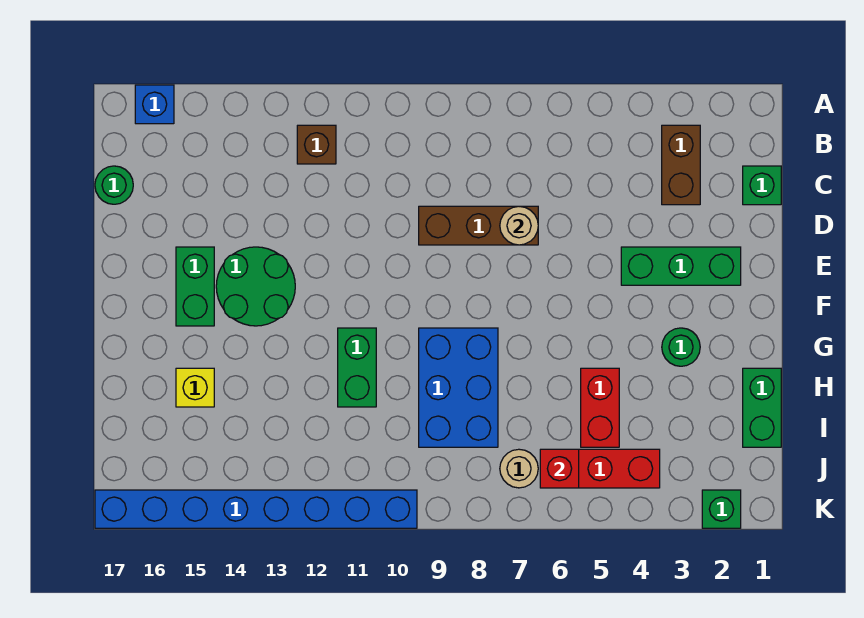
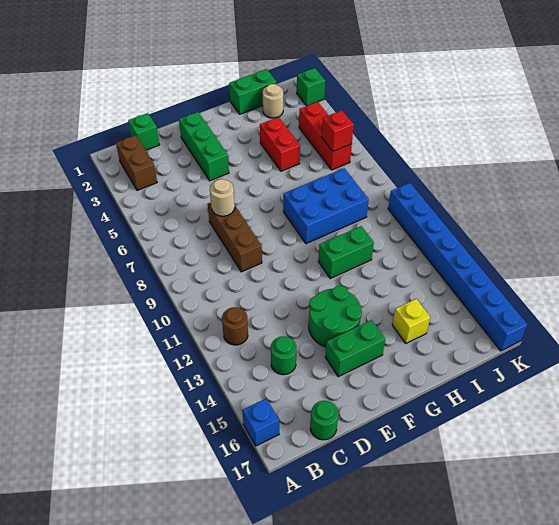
brown brick B3:C3 level 1 -> brown brick B2:B3 level 1
brown brick B12 level 1 -> brown round brick B12 level 1
green round brick G3 level 1 -> green round brick C14 level 1
red brick H5:I5 level 1 -> red brick H4:H5 level 1
tan round brick J7 level 1 -> tan round brick I2 level 1

